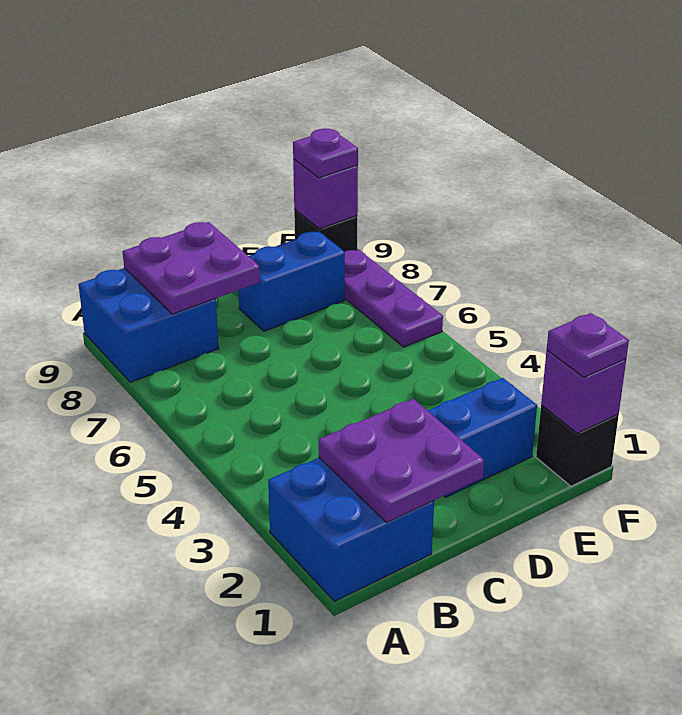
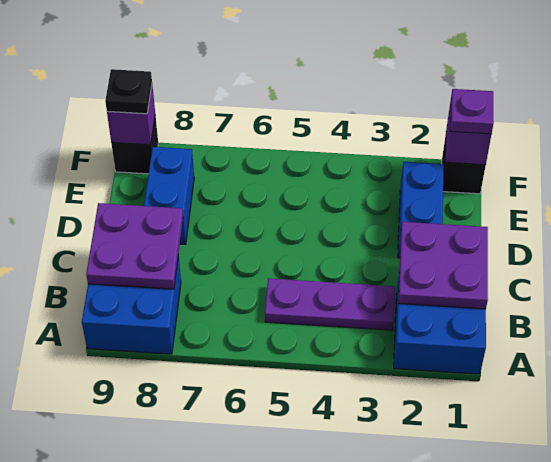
purple plate F6:F8 level 1 -> purple plate B3:B5 level 1
purple plate F9 level 3 -> black plate F9 level 3

